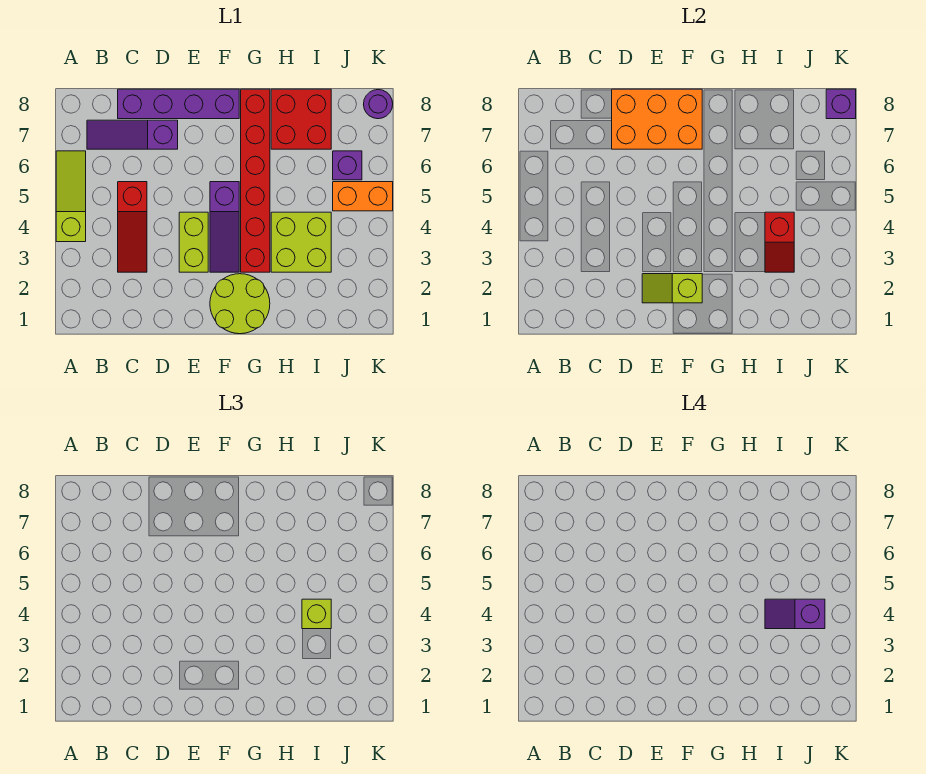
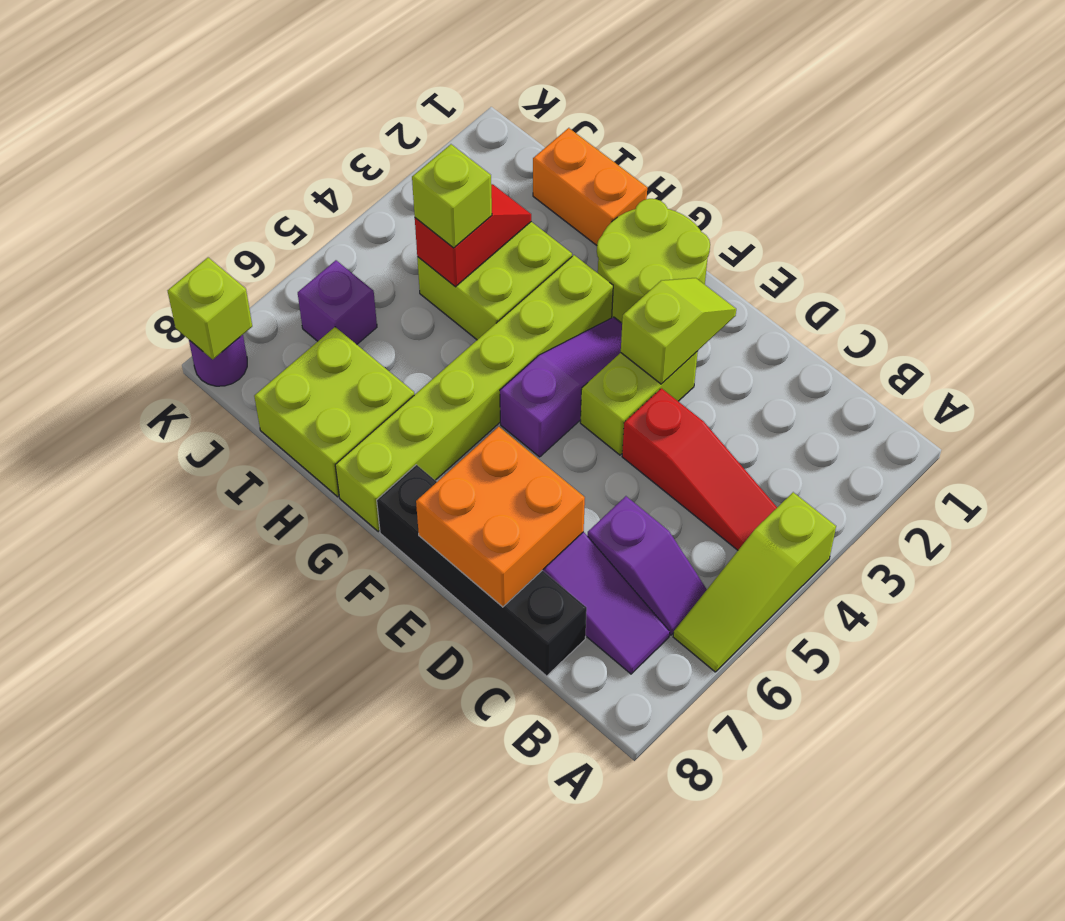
red slope C3:C5 level 1 top 5 -> red slope B4:D4 level 1 top D
purple brick C8:F8 level 1 -> black brick C8:F8 level 1
orange brick D7:F8 level 2 -> orange brick D7:E8 level 2
lime slope E2:F2 level 2 top F -> lime slope E2:E3 level 2 top 3
red brick G3:G8 level 1 -> lime brick G3:G8 level 1
red brick H7:I8 level 1 -> lime brick H7:I8 level 1
purple slope I4:J4 level 4 top J -> purple slope B6:C6 level 1 top C
orange brick J5:K5 level 1 -> orange brick H1:I1 level 1
purple brick K8 level 2 -> lime brick K8 level 2

